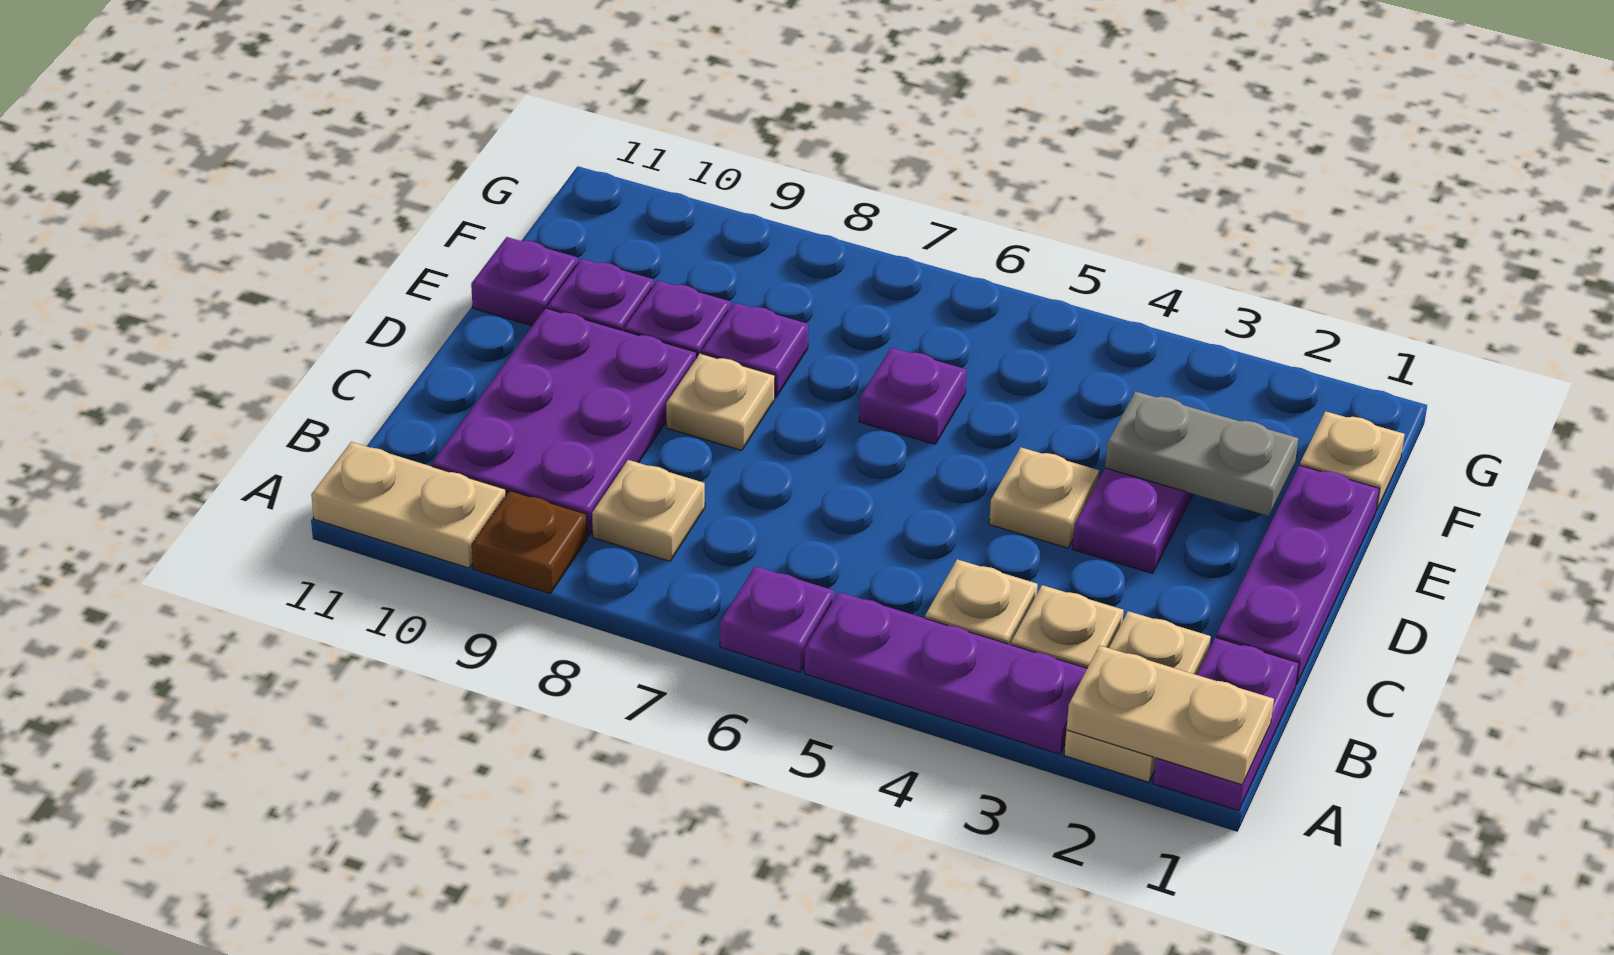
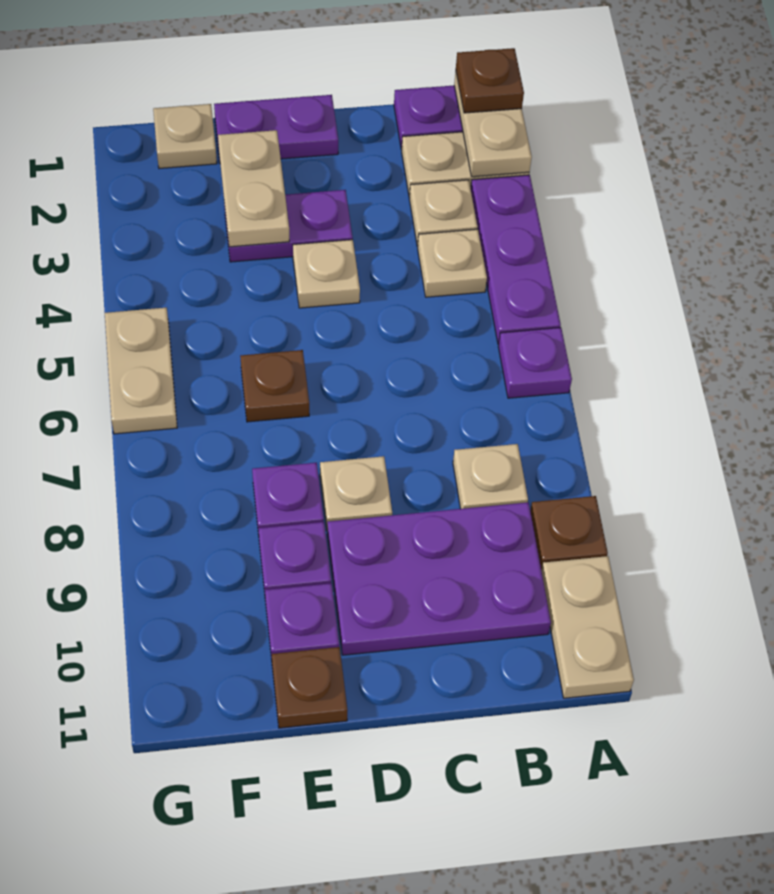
none -> brown plate A1 level 3
purple plate C1:E1 level 1 -> purple plate D1:E1 level 1
grey plate E2:E3 level 2 -> tan plate E2:E3 level 2
purple plate E6 level 1 -> brown plate E6 level 1
purple plate E11 level 1 -> brown plate E11 level 1
none -> tan plate G5:G6 level 1

